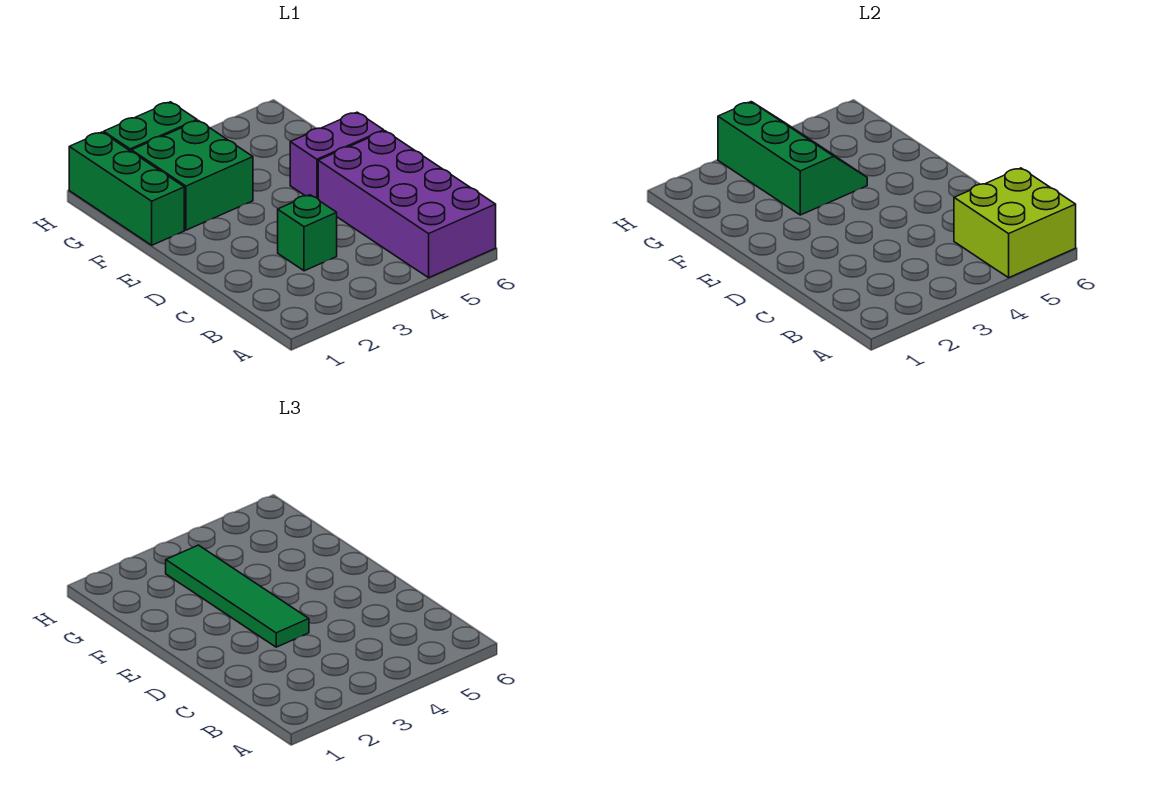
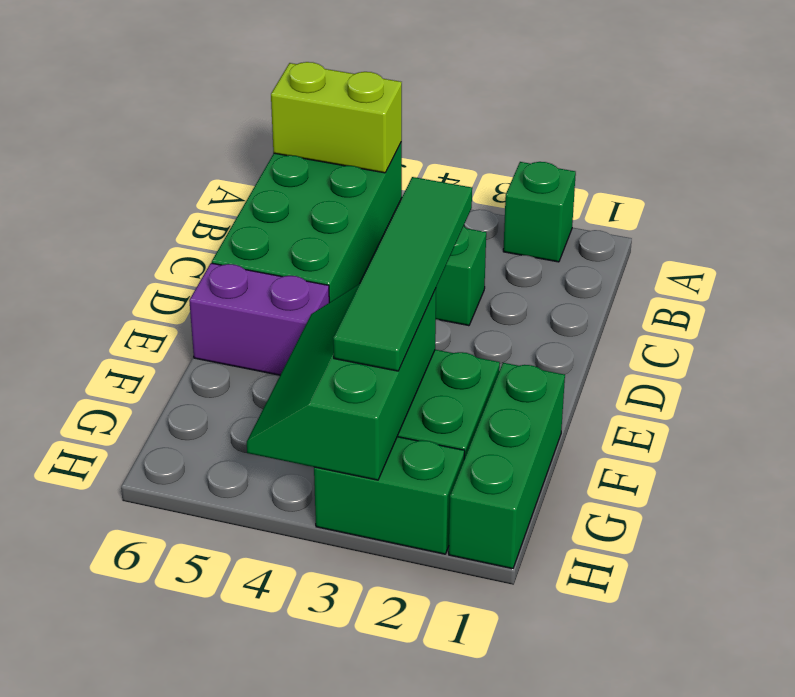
none -> green brick A2 level 1
purple brick A5:D6 level 1 -> green brick A5:D6 level 1
lime brick A5:B6 level 2 -> lime brick A5:A6 level 2

